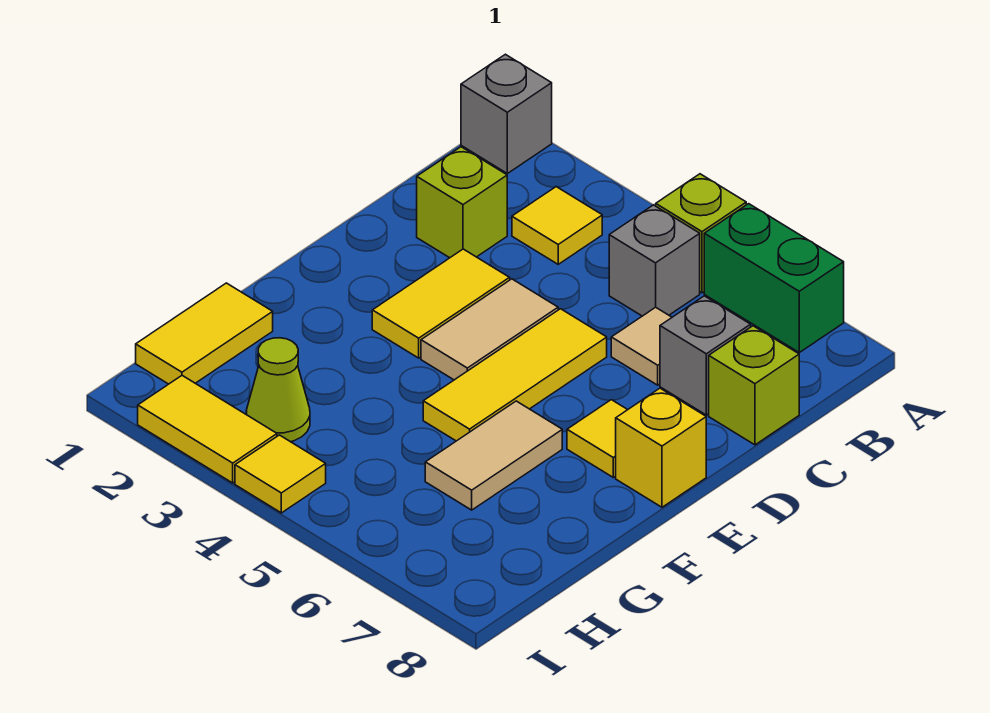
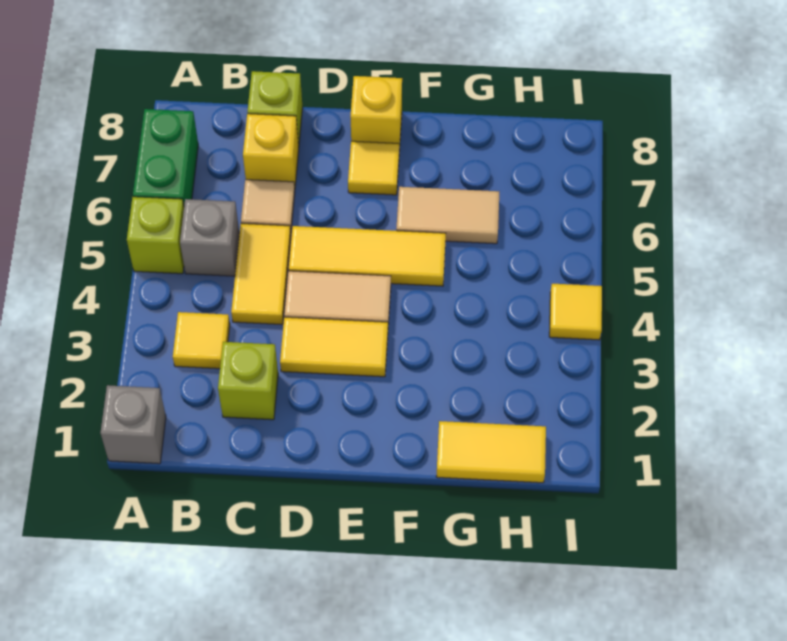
grey brick C7 level 1 -> yellow brick C7 level 1
lime cone H3 level 1 -> none
yellow tile I2:I3 level 1 -> yellow tile C4:C5 level 1

